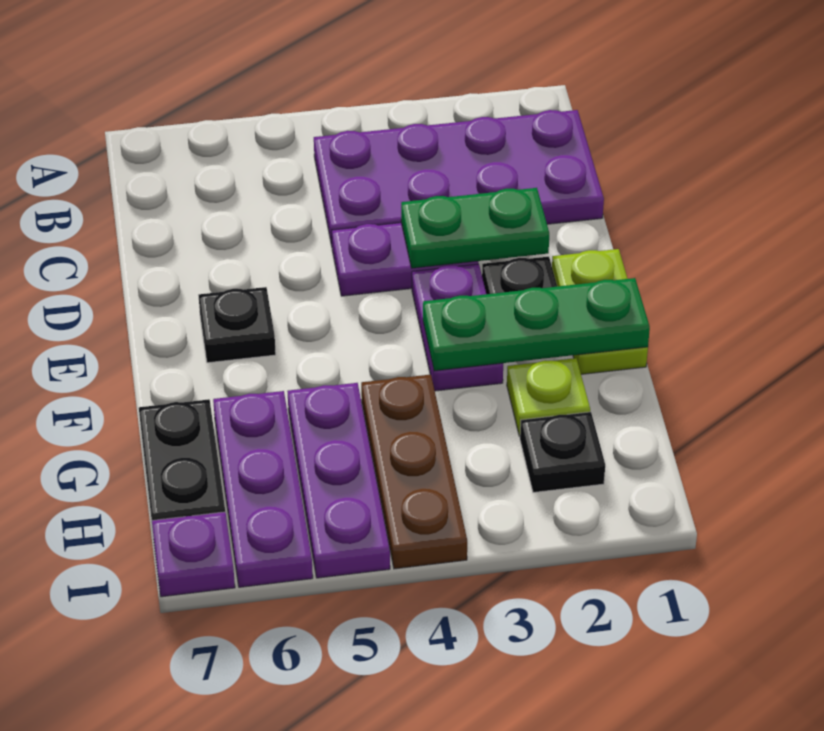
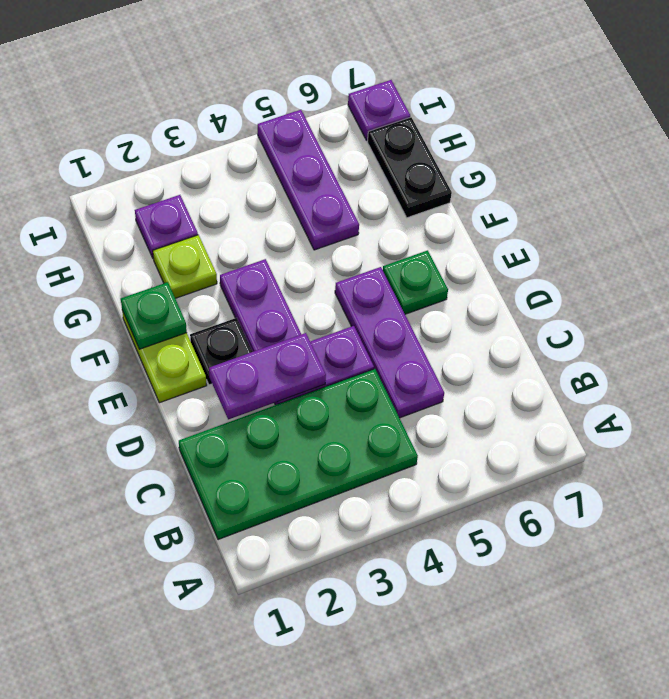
purple plate B1:C4 level 1 -> green plate B1:C4 level 1
green plate D2:D3 level 2 -> purple plate D2:D3 level 2
black plate E6 level 1 -> green plate E6 level 1
green plate F1:F3 level 2 -> green plate F1 level 2
brown plate G4:I4 level 1 -> none
purple plate G6:I6 level 1 -> purple plate C5:E5 level 1
black plate H2 level 1 -> purple plate H2 level 1

